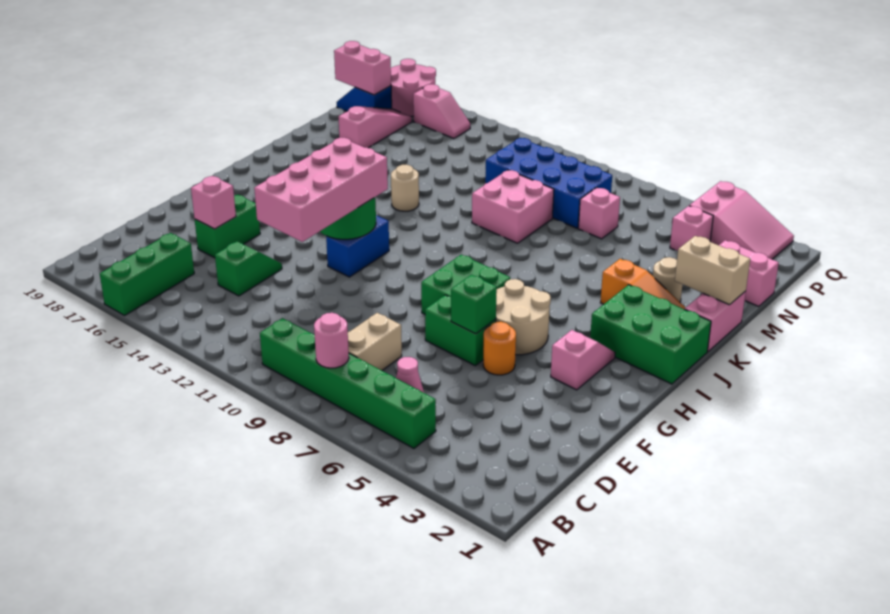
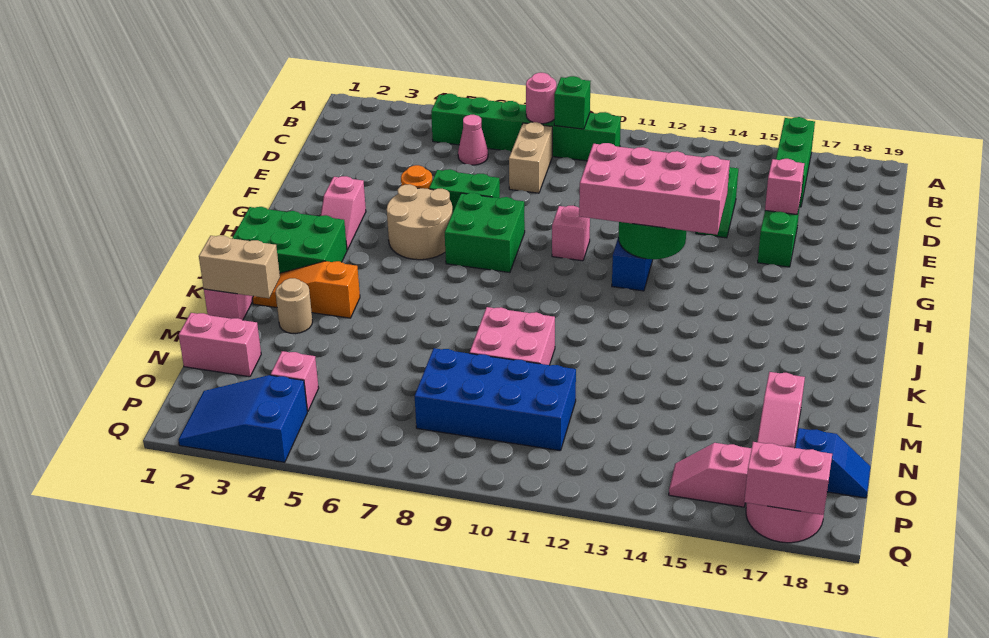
pink brick E12:H13 level 3 -> pink brick G11:H14 level 3
green brick F6 level 2 -> green brick B9 level 2
tan round brick K13 level 1 -> none
pink brick N7 level 1 -> pink brick G10 level 1
pink brick O18:O19 level 2 -> pink brick Q17:Q18 level 2
pink slope P2:Q4 level 1 top 4 -> blue slope P2:Q4 level 1 top 4

